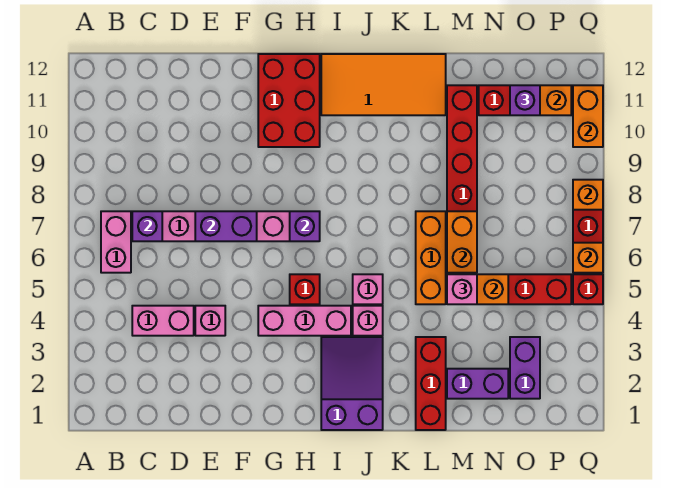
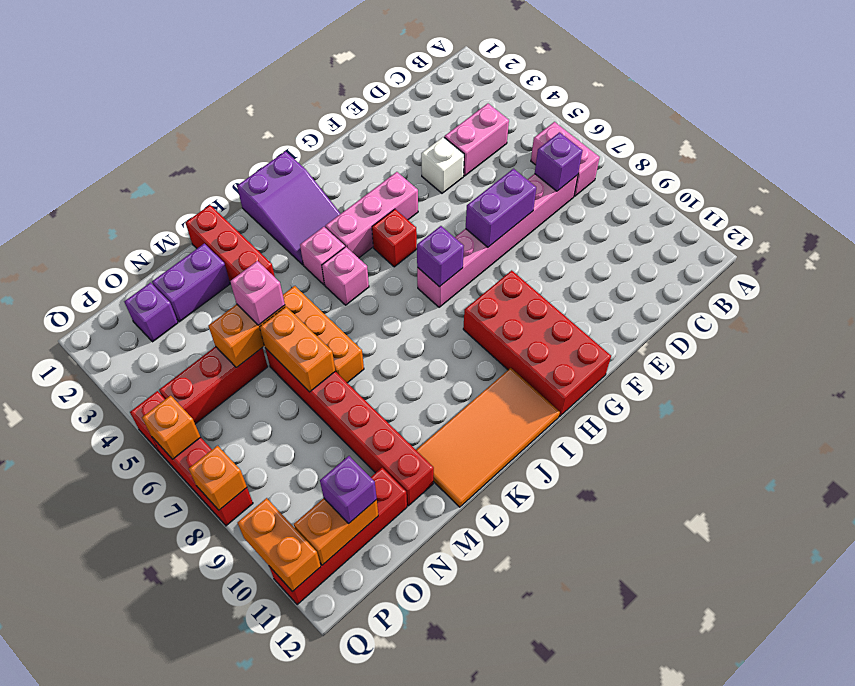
pink brick E4 level 1 -> white brick E4 level 1
red brick G10:H12 level 1 -> red brick G9:H12 level 1
purple brick O2:O3 level 1 -> purple brick O2 level 1

